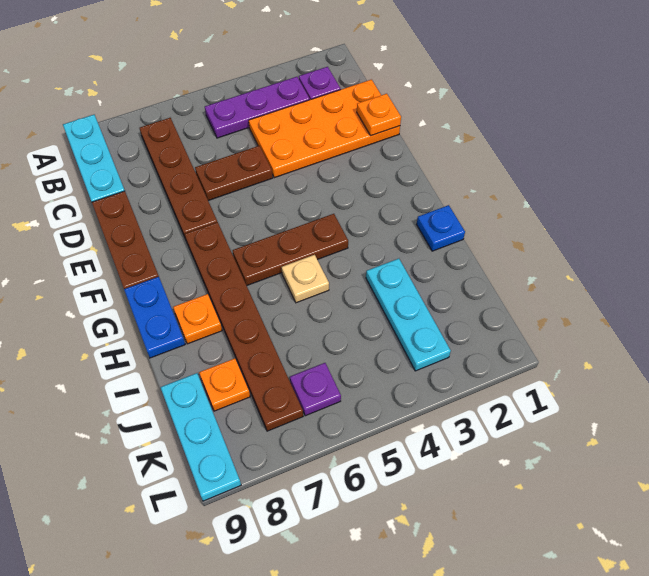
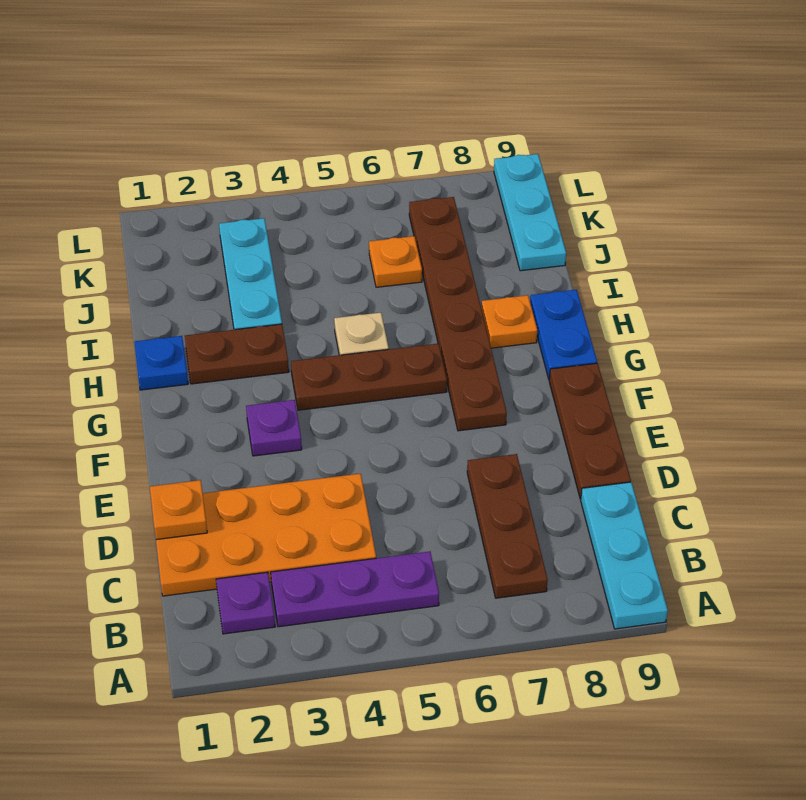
brown plate B7:E7 level 1 -> brown plate B7:D7 level 1
brown plate D5:D6 level 1 -> brown plate H2:H3 level 1
orange plate J8 level 1 -> orange plate J6 level 1
purple plate K6 level 1 -> purple plate F3 level 1

